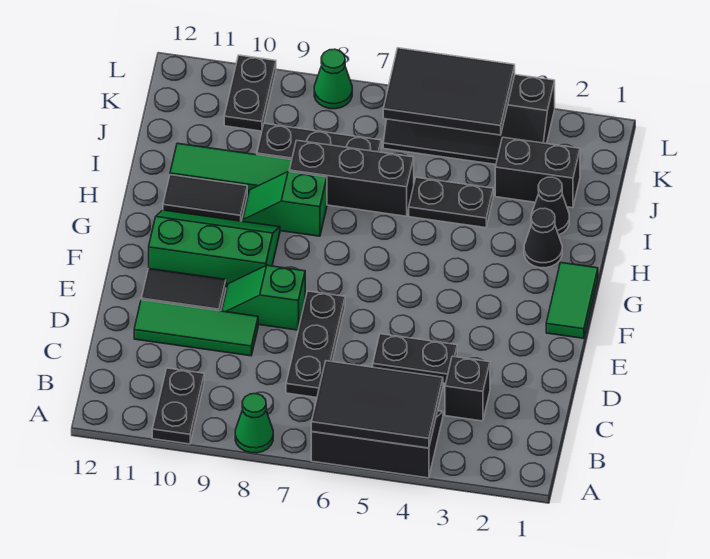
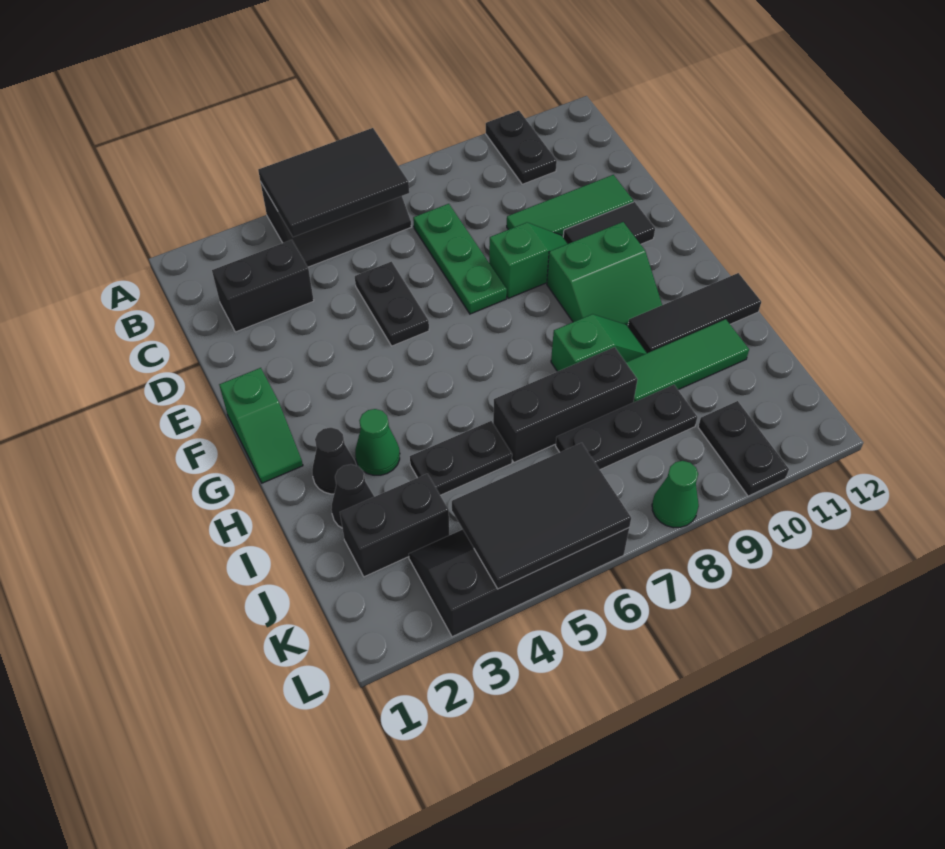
green cone A8 level 1 -> green cone H3 level 1
black brick C3 level 1 -> black brick C2:C3 level 1
black plate C7:E7 level 1 -> green plate C7:E7 level 1
black plate D4:D5 level 1 -> black plate D5:E5 level 1
green tile F1:G1 level 1 -> green slope F1:G1 level 1 top F
green slope F9:G11 level 1 top F -> green slope F9:G10 level 1 top F
black tile H10:H11 level 1 -> black tile H10:H12 level 1

